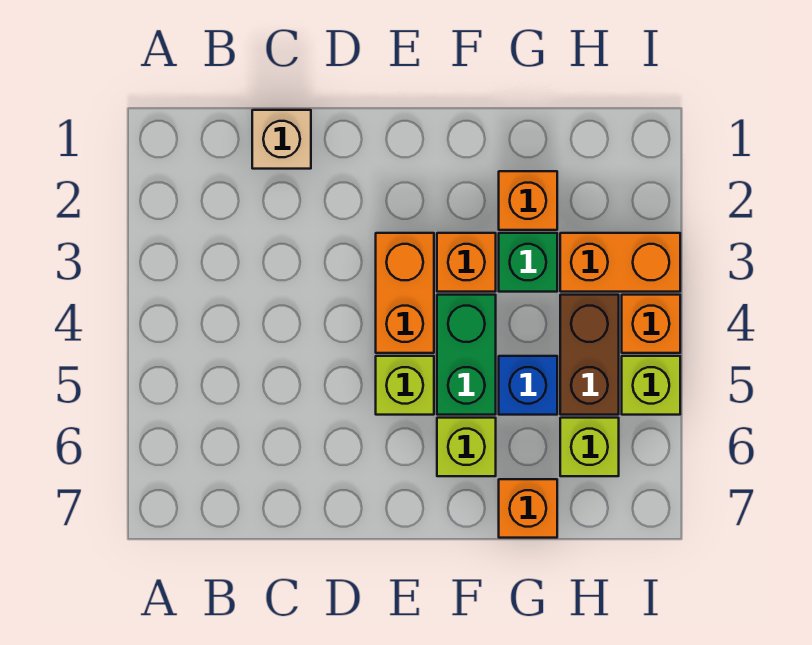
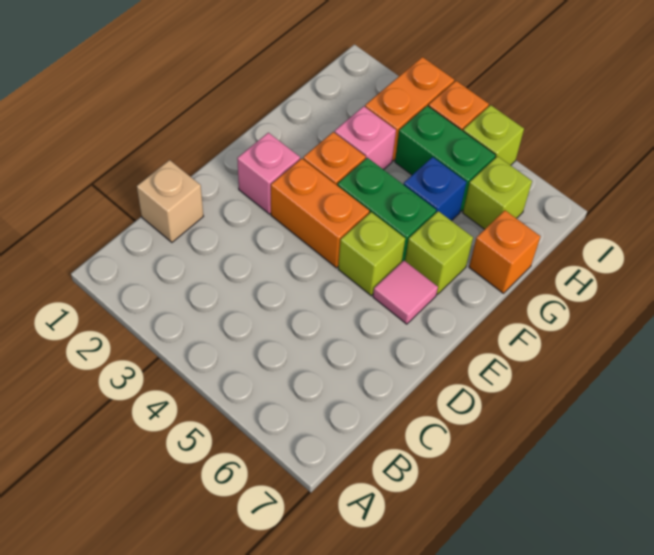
none -> pink brick E2 level 1
none -> pink tile E6 level 1
orange brick G2 level 1 -> none
green brick G3 level 1 -> pink brick G3 level 1
brown brick H4:H5 level 1 -> green brick H4:H5 level 1

